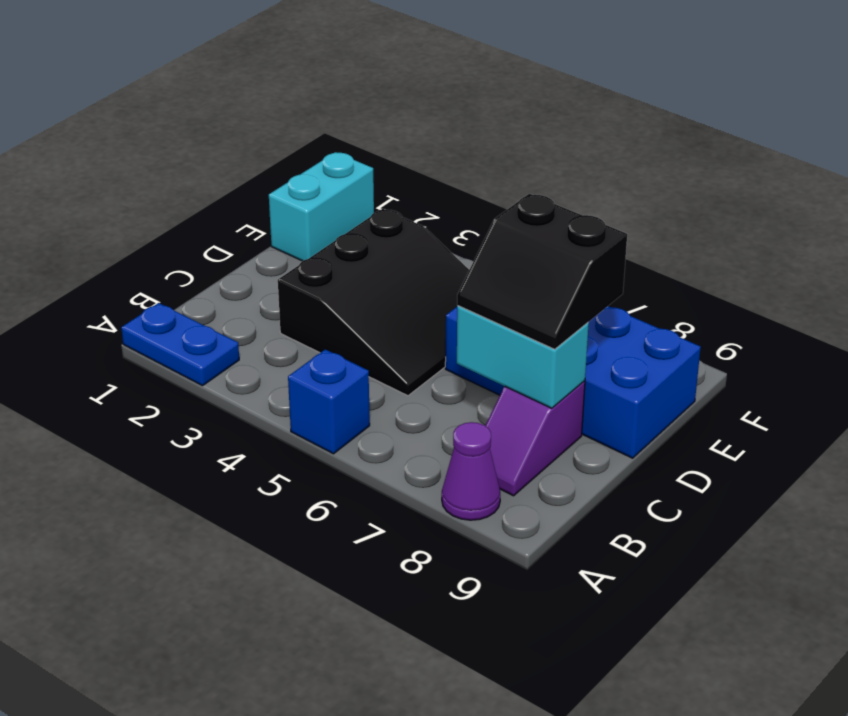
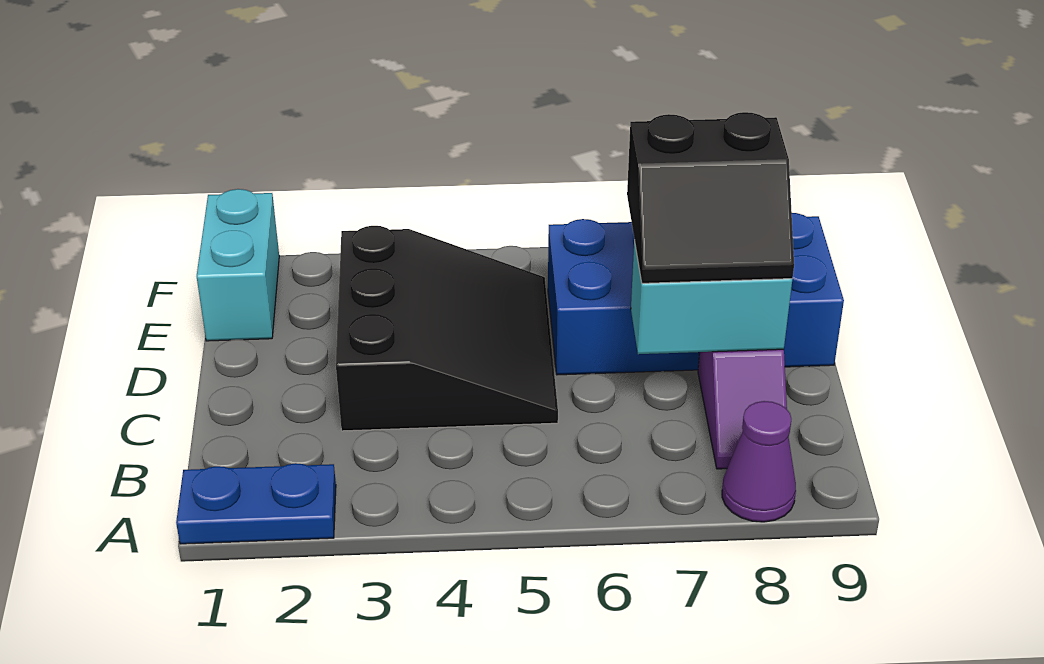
blue brick A5 level 1 -> none

